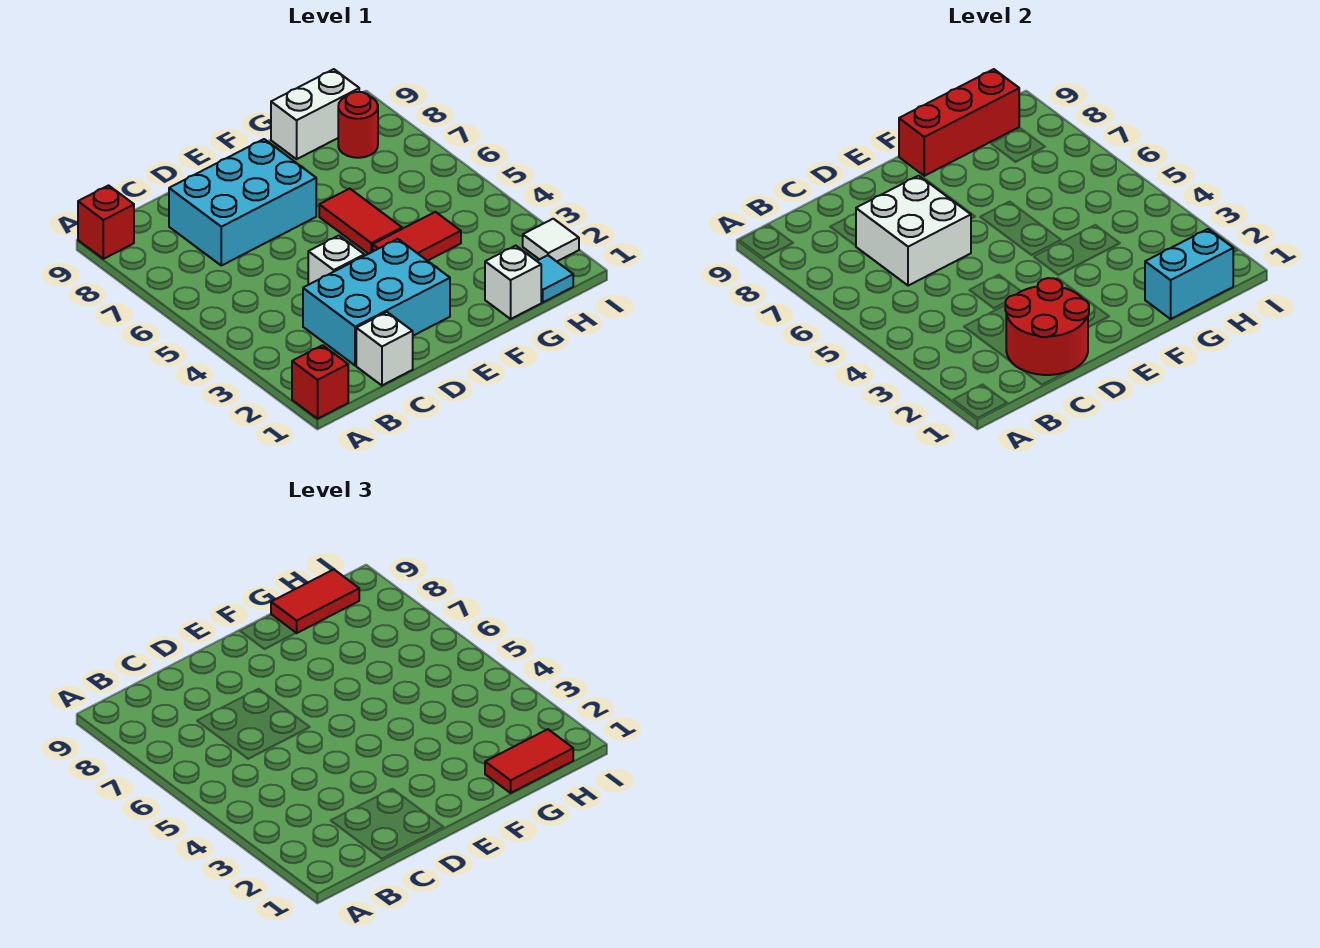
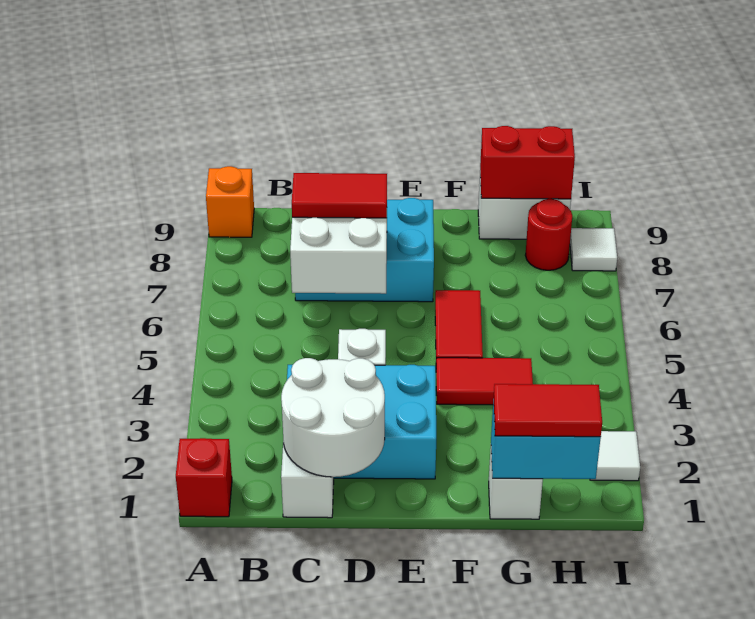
red brick A9 level 1 -> orange brick A9 level 1
red round brick C1:D2 level 2 -> white round brick C1:D2 level 2
red brick F9:H9 level 2 -> red brick G9:H9 level 2
red tile G9:H9 level 3 -> red tile C7:D7 level 3
cyan tile H1 level 1 -> none
none -> white tile I8 level 1

